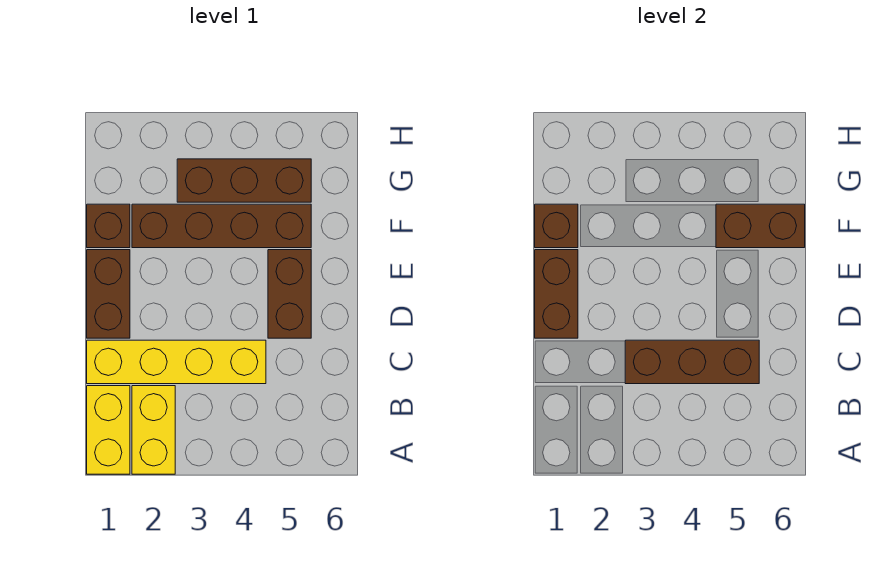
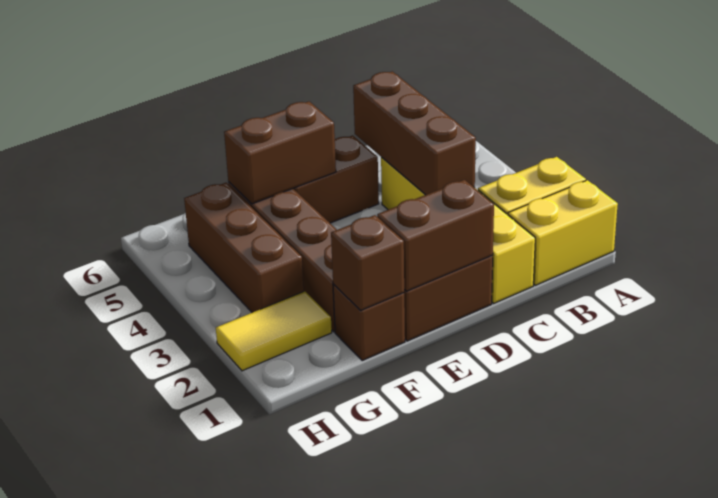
brown brick F5:F6 level 2 -> brown brick E5:F5 level 2
none -> yellow tile G2:H2 level 1

